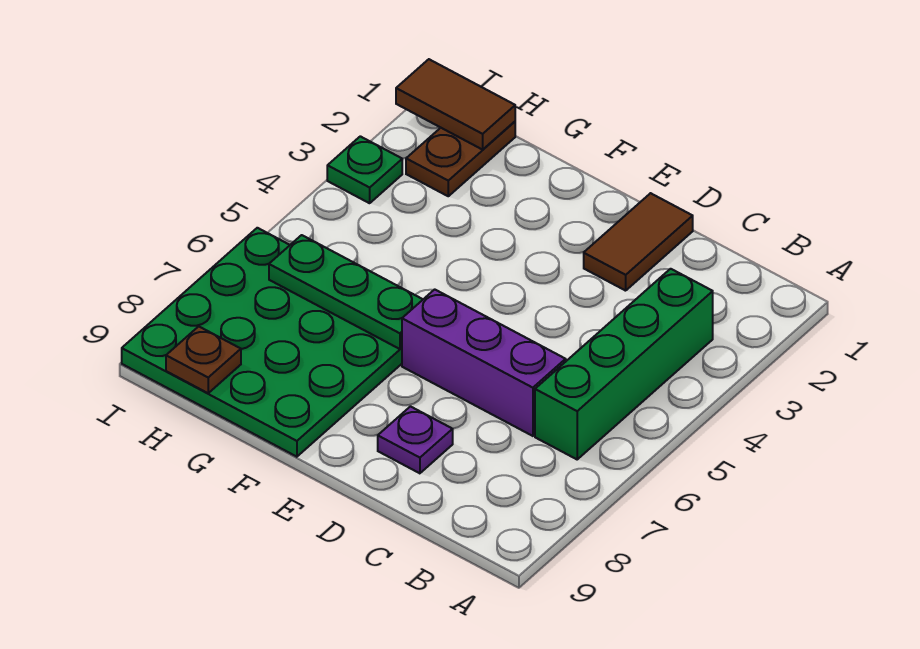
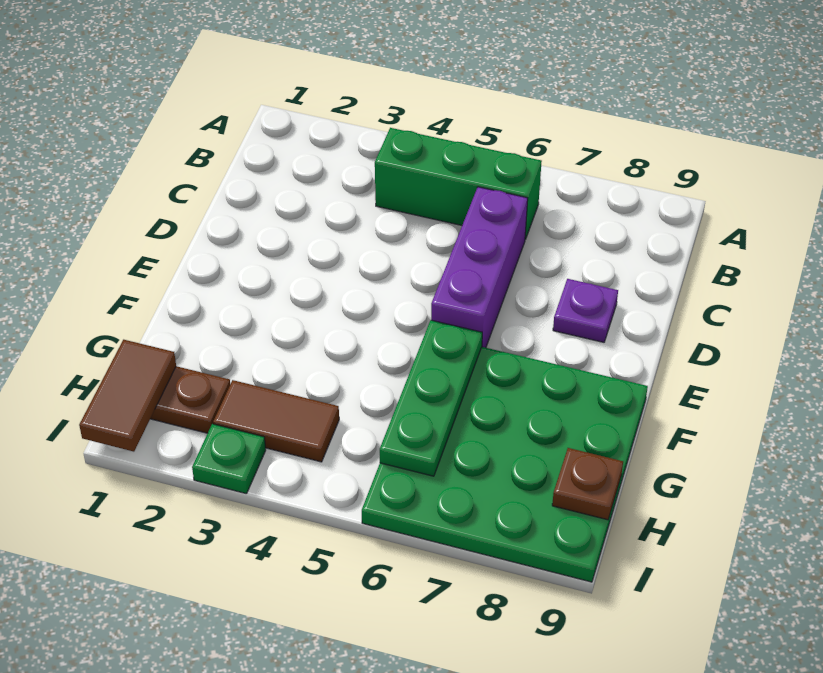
green brick B3:B6 level 1 -> green brick B4:B6 level 1
brown tile D1:D2 level 1 -> brown tile H3:H4 level 1

